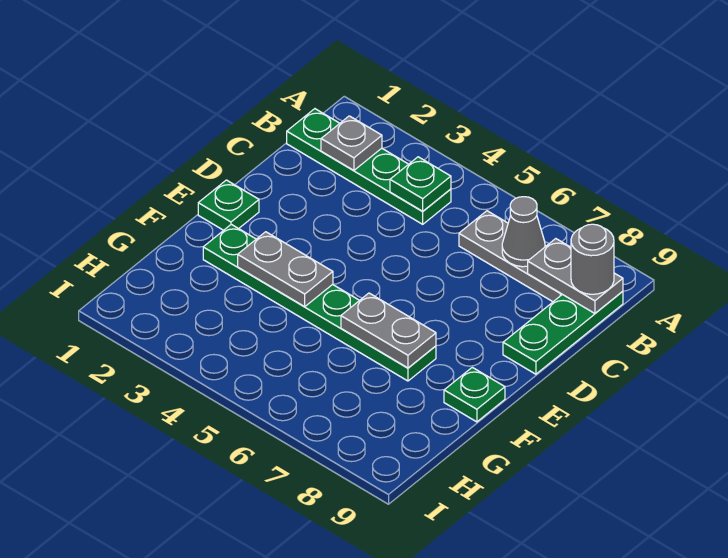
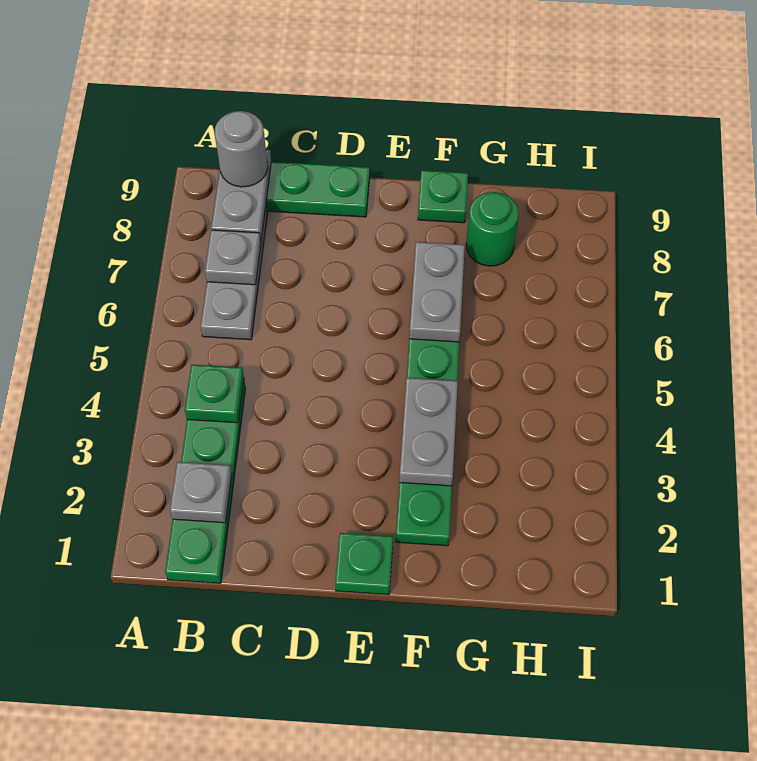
grey cone B7 level 2 -> grey plate B7 level 2
none -> green round brick G8 level 1

